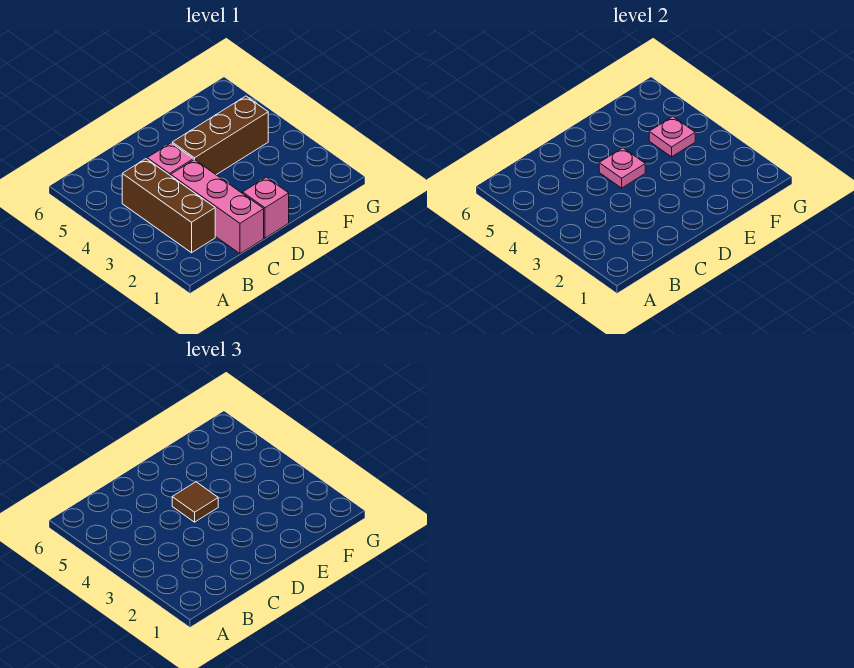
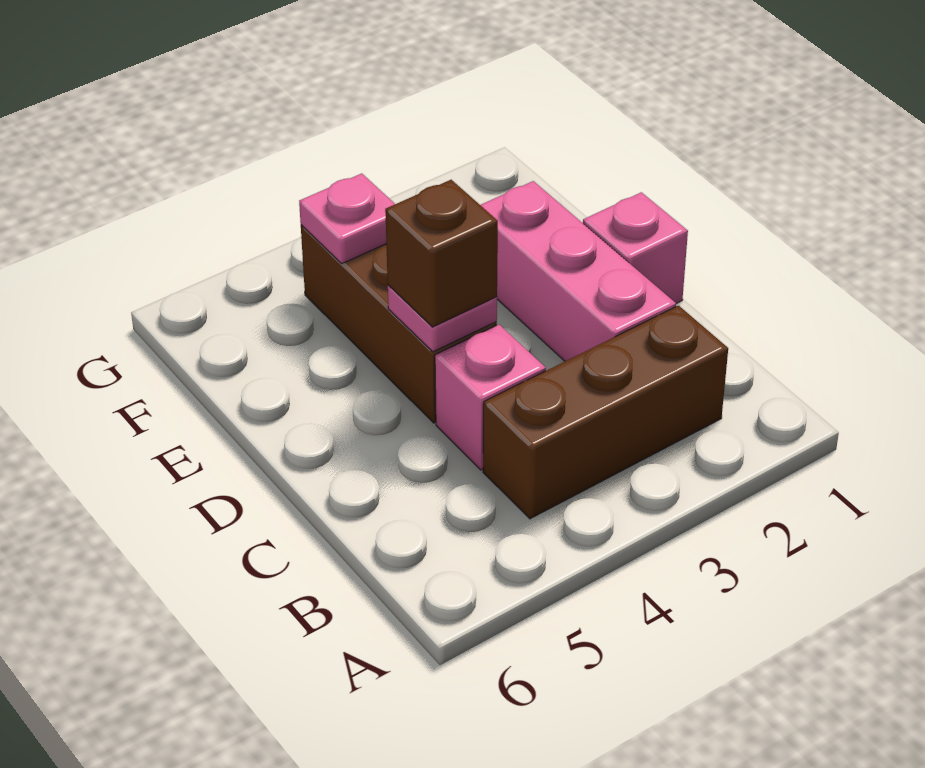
pink brick C1:C3 level 1 -> pink brick C2:E2 level 1
brown tile D4 level 3 -> brown brick D4 level 3

